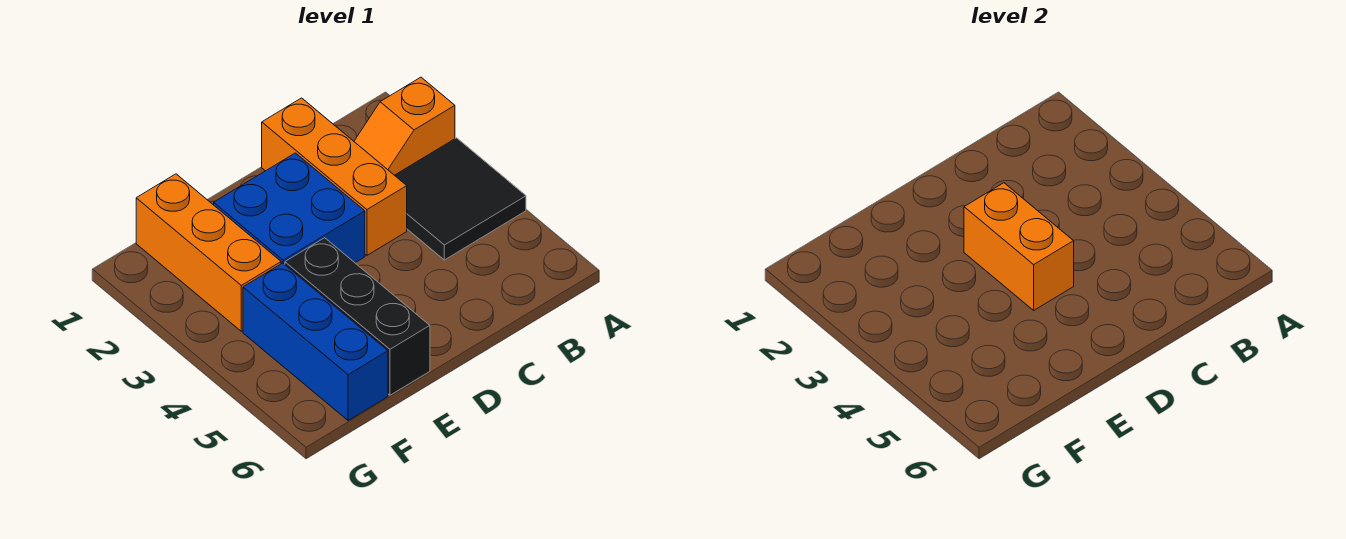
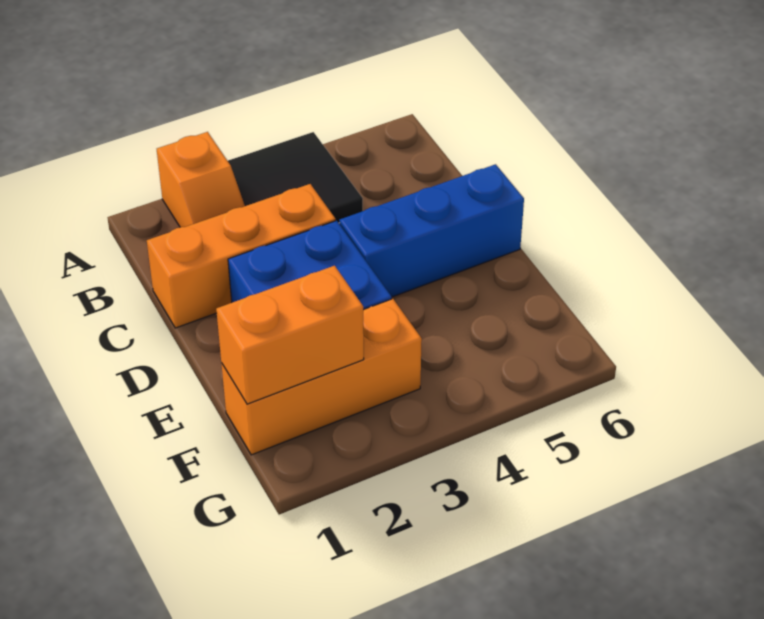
orange brick D3:D4 level 2 -> orange brick F1:F2 level 2
black brick E4:E6 level 1 -> none
blue brick F4:F6 level 1 -> blue brick D4:D6 level 1

